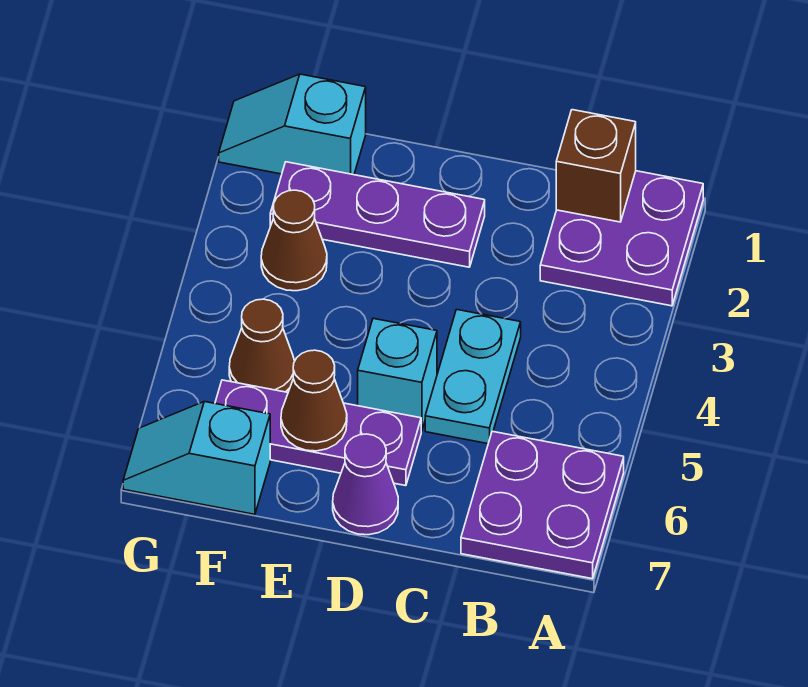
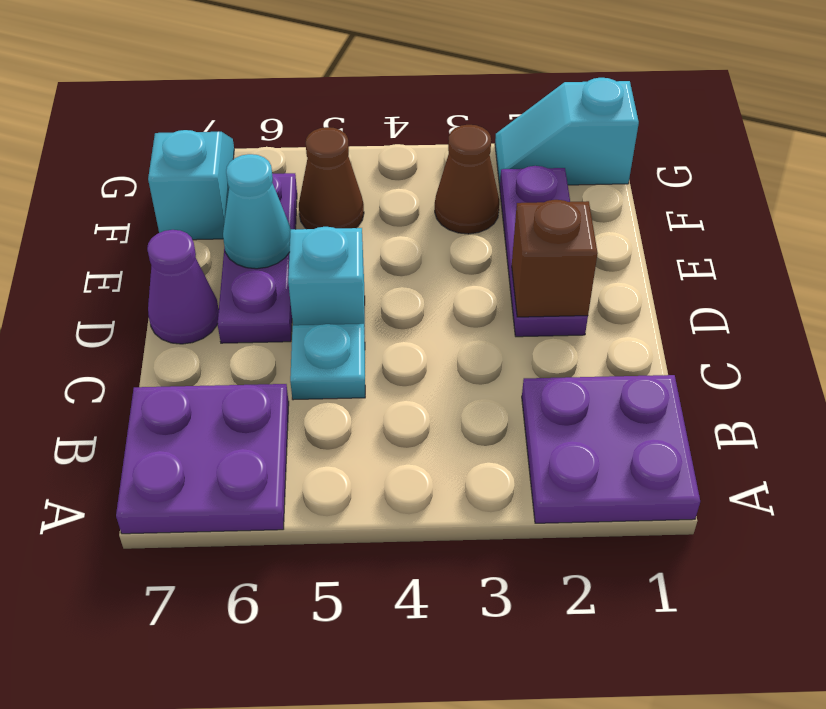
brown brick B1 level 2 -> brown brick D2 level 2
cyan plate C4:C5 level 1 -> cyan plate C5 level 1
brown cone E6 level 2 -> cyan cone E6 level 2
cyan slope F1:G1 level 1 top F -> cyan slope G1:G2 level 1 top 1

